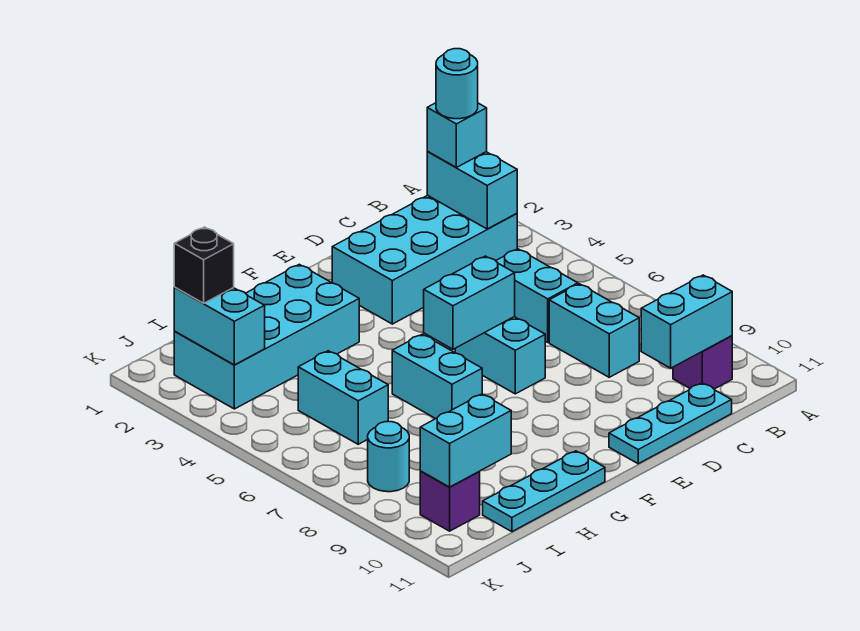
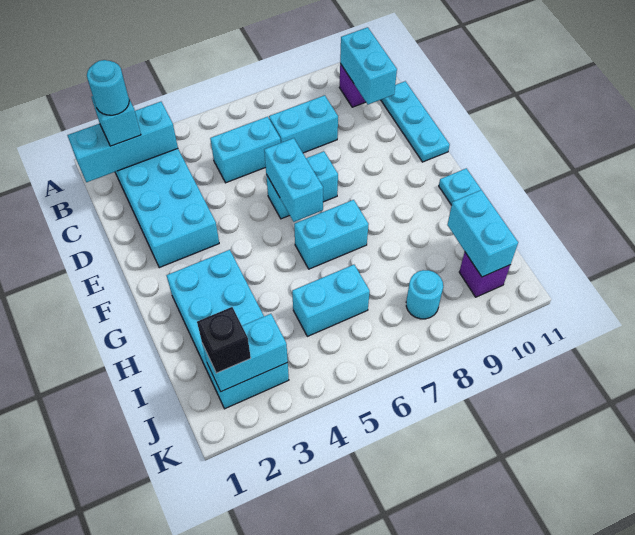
cyan brick B2:B3 level 2 -> cyan brick B1:B3 level 2

